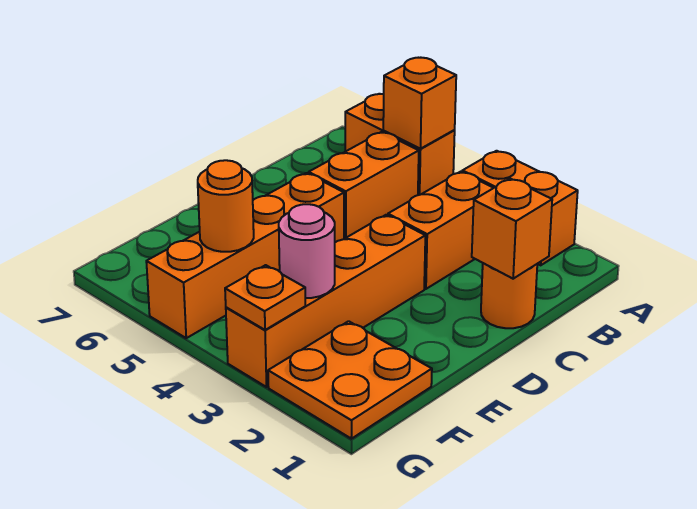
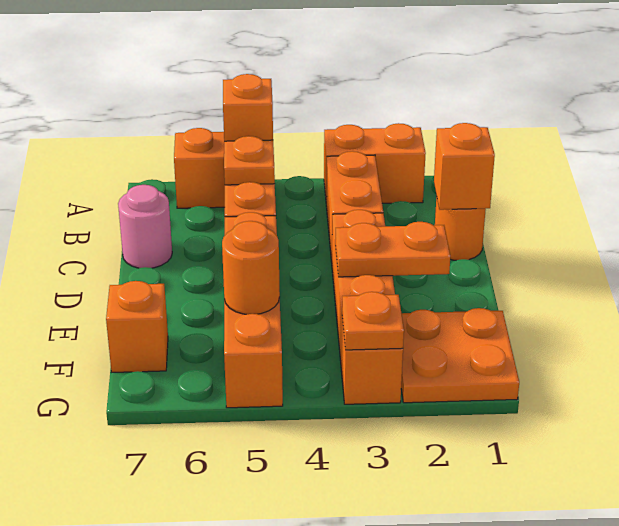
none -> orange plate B5 level 2
none -> orange plate E2:E3 level 2
pink round brick F3 level 2 -> pink round brick C7 level 1
none -> orange brick F7 level 1

